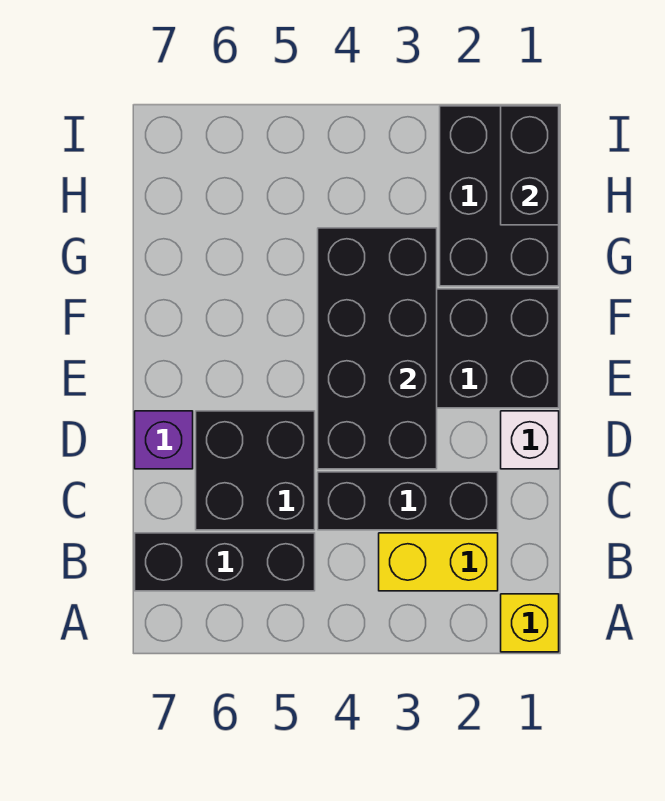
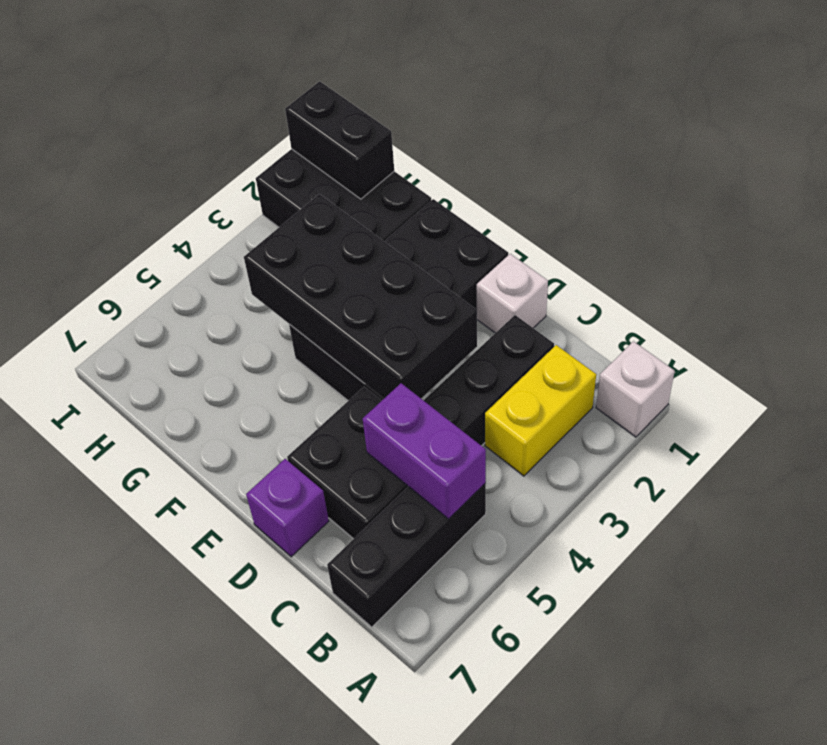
yellow brick A1 level 1 -> white brick A1 level 1
none -> purple brick B5:C5 level 2

